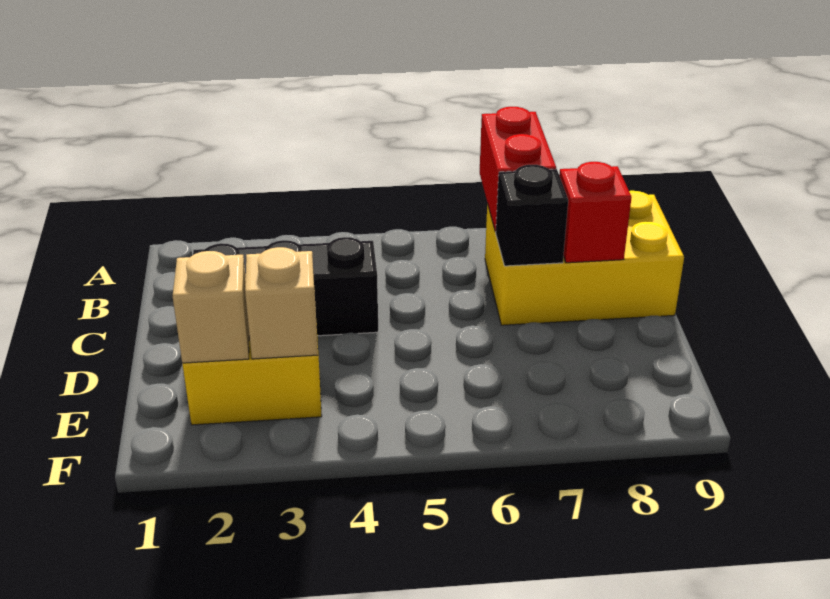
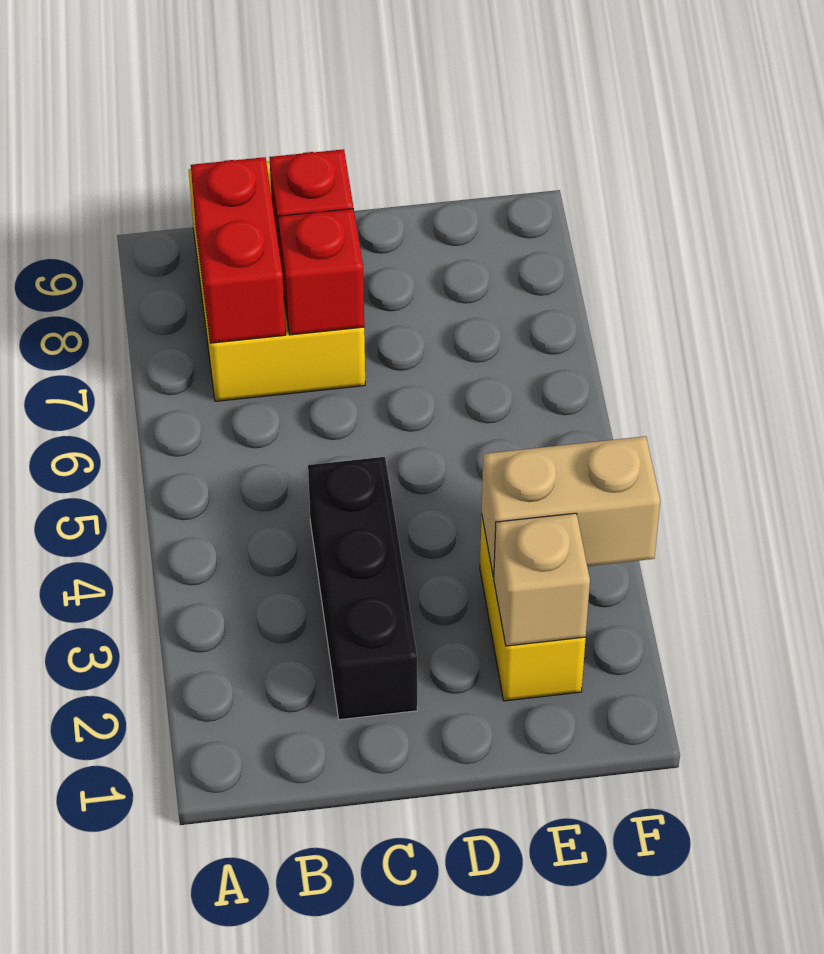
red brick A7:B7 level 2 -> red brick B7:B8 level 2
black brick C7 level 2 -> red brick C7 level 2
tan brick E3 level 2 -> tan brick E3:F3 level 2

